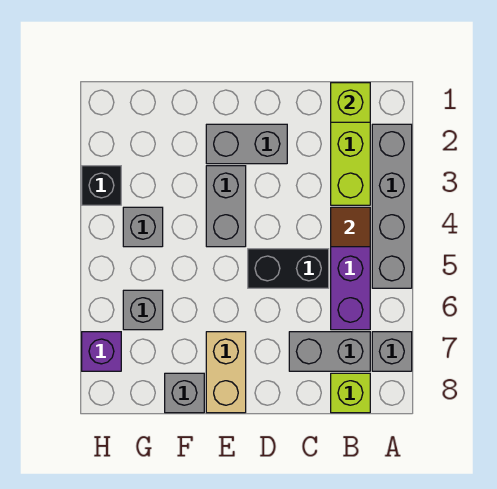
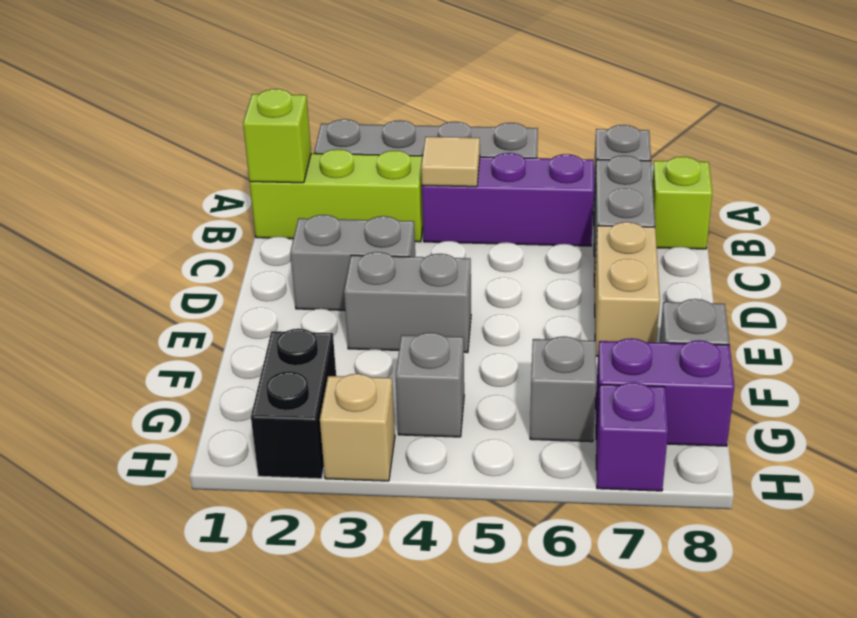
brown tile B4 level 2 -> tan tile B4 level 2
black brick C5:D5 level 1 -> black brick G2:H2 level 1
grey brick D2:E2 level 1 -> grey brick D2:D3 level 1
tan brick E7:E8 level 1 -> tan brick D7:E7 level 1
none -> purple brick G7:G8 level 1
black brick H3 level 1 -> tan brick H3 level 1

